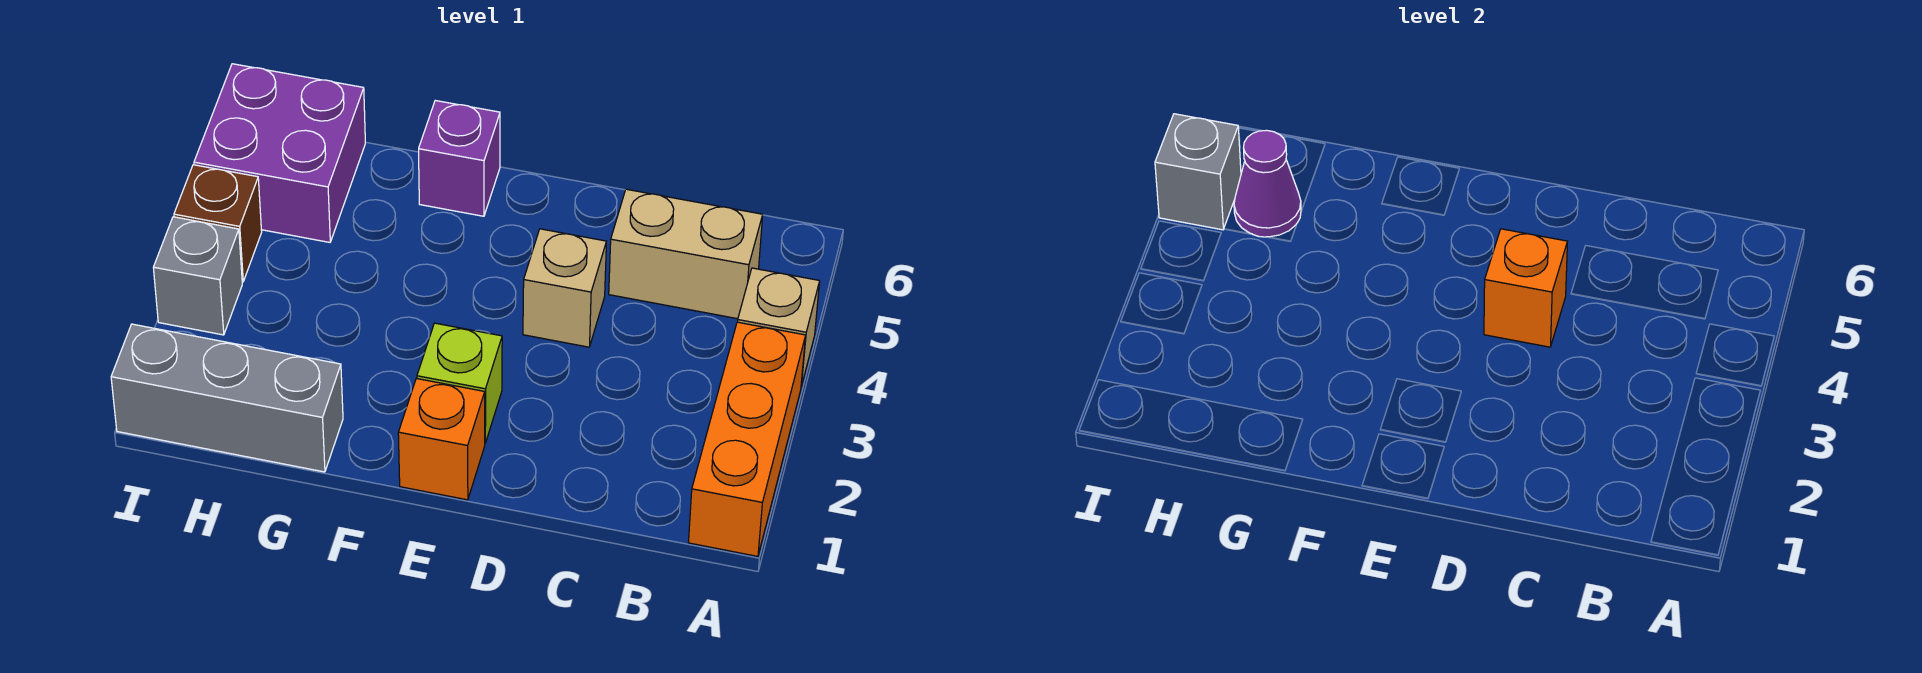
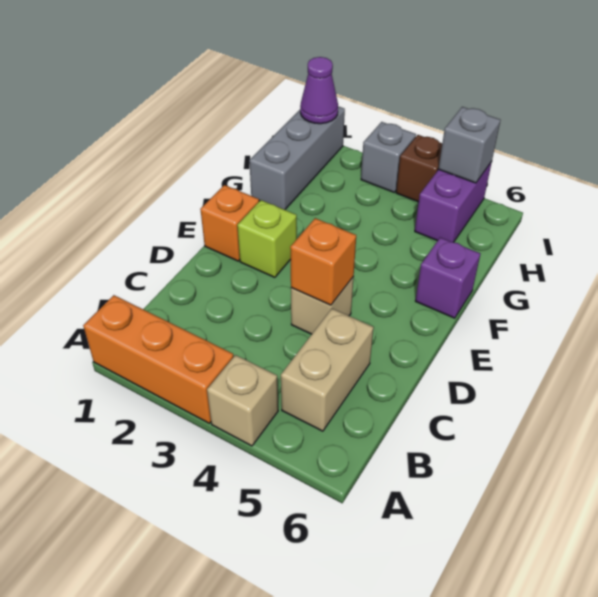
purple brick H5:I6 level 1 -> purple brick H5:I5 level 1
purple cone H5 level 2 -> purple cone I1 level 2

